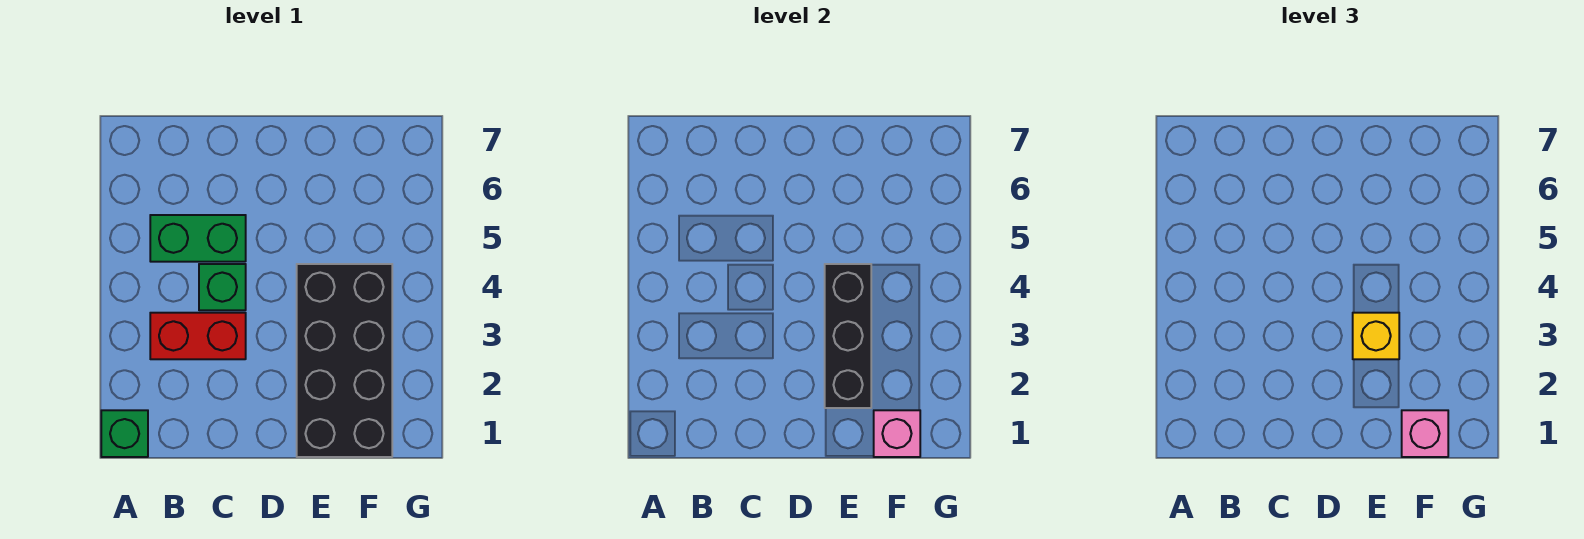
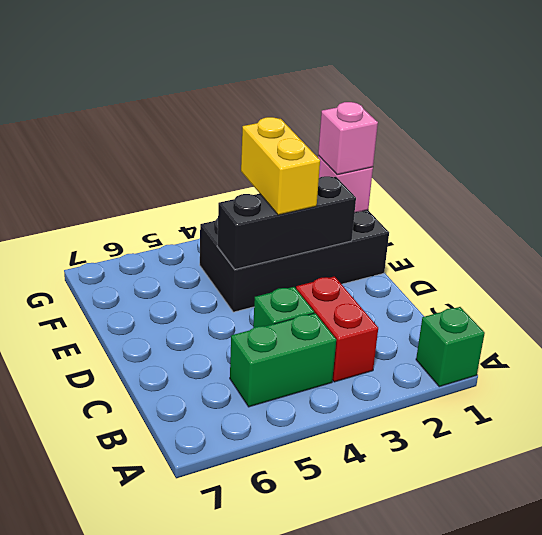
green brick B5:C5 level 1 -> green brick B4:B5 level 1
yellow brick E3 level 3 -> yellow brick E3:F3 level 3

